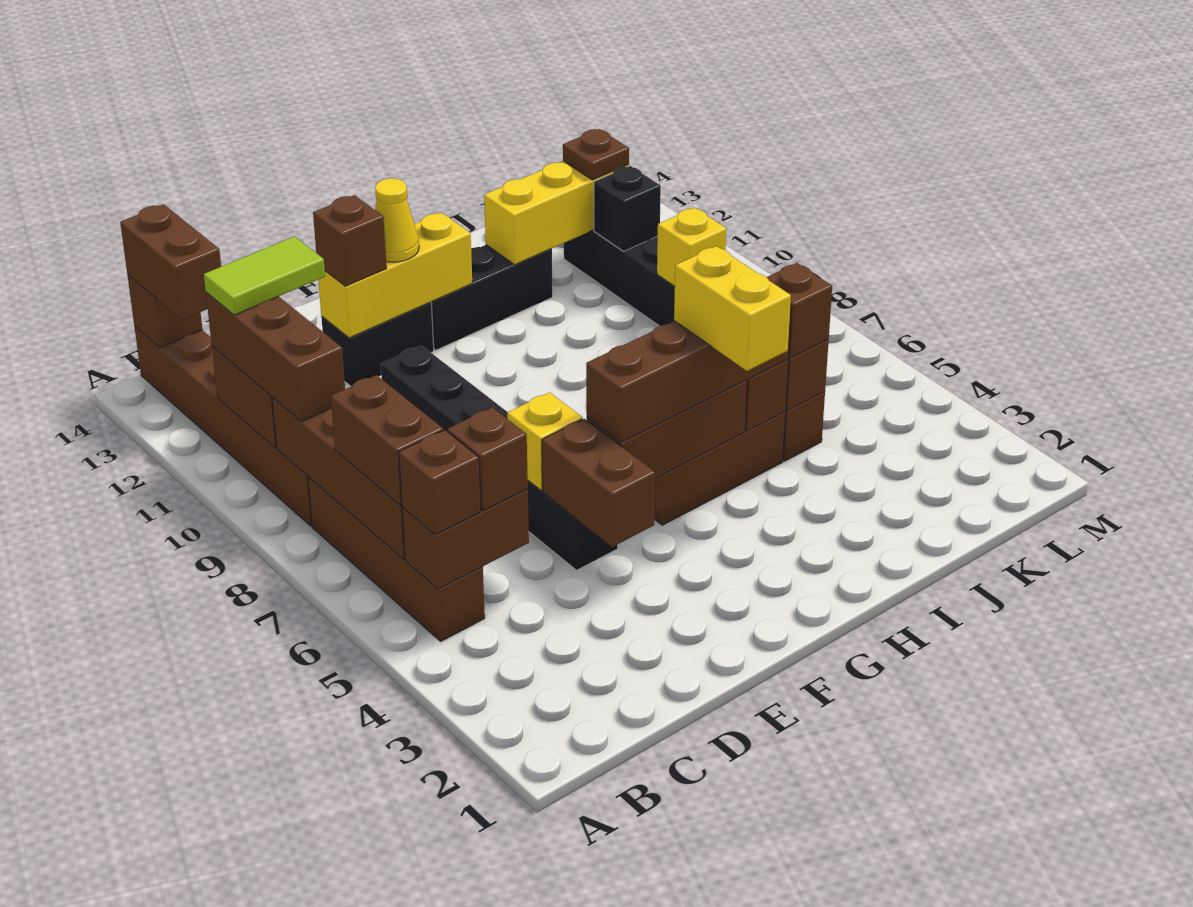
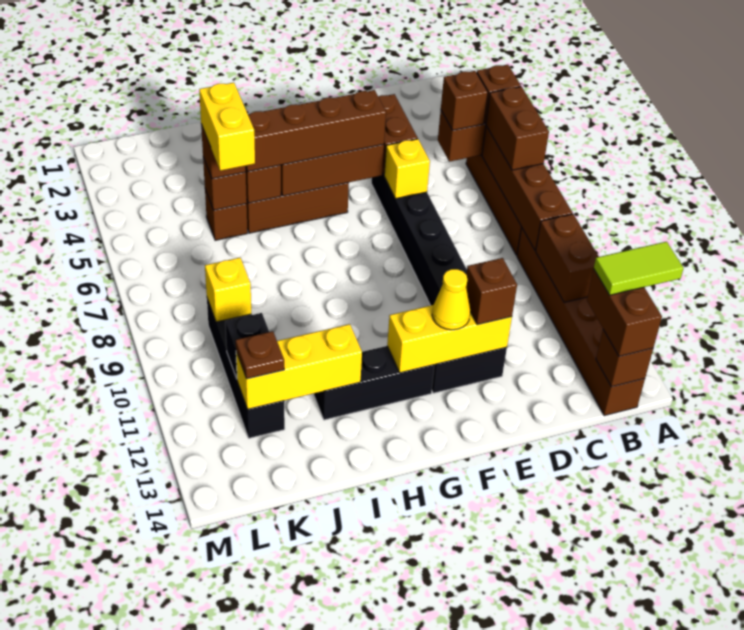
brown brick B9:B11 level 3 -> none
lime tile B11:C11 level 4 -> lime tile A13:B13 level 4
yellow brick H4:H5 level 4 -> yellow brick J5:J6 level 4

